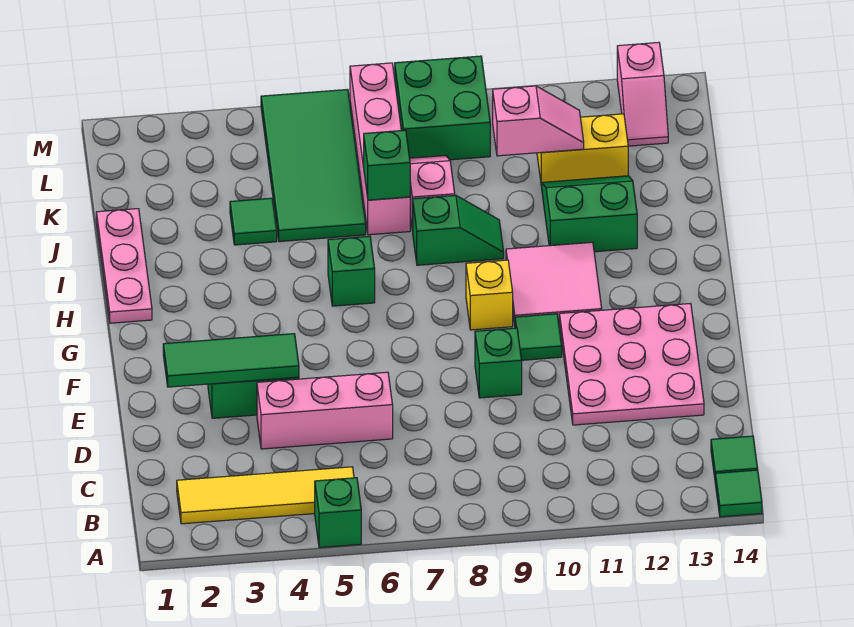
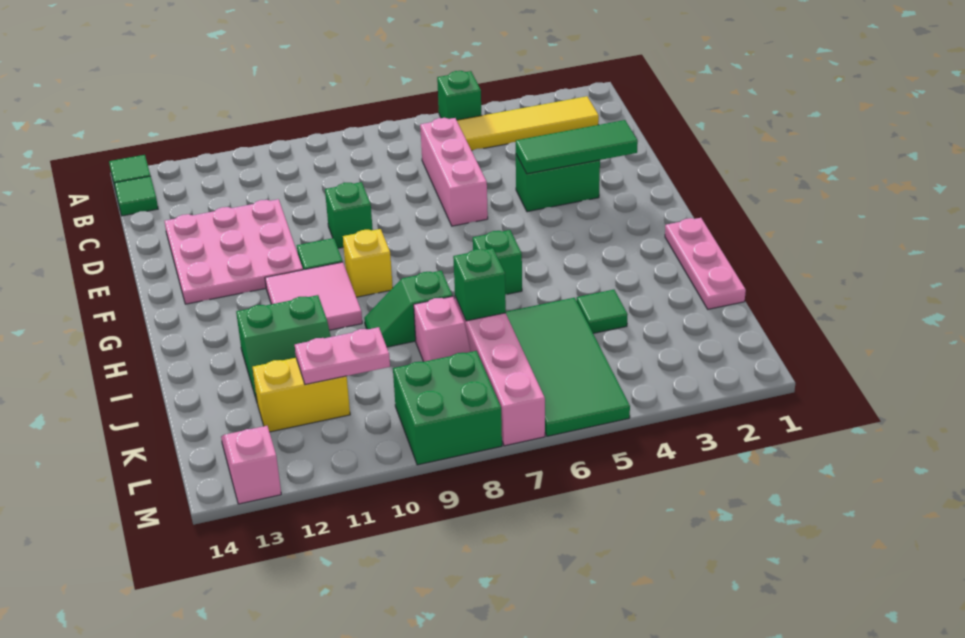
pink brick D4:D6 level 1 -> pink brick C6:E6 level 1
pink slope K10:K11 level 2 top 10 -> pink plate K10:K11 level 2

